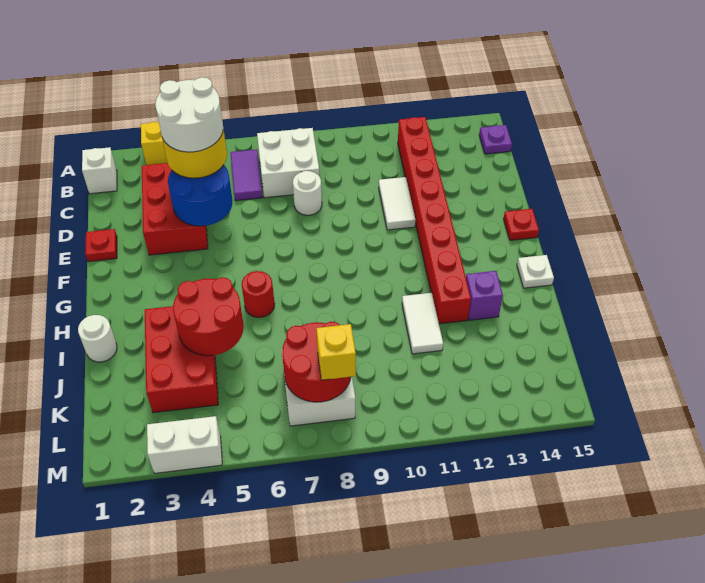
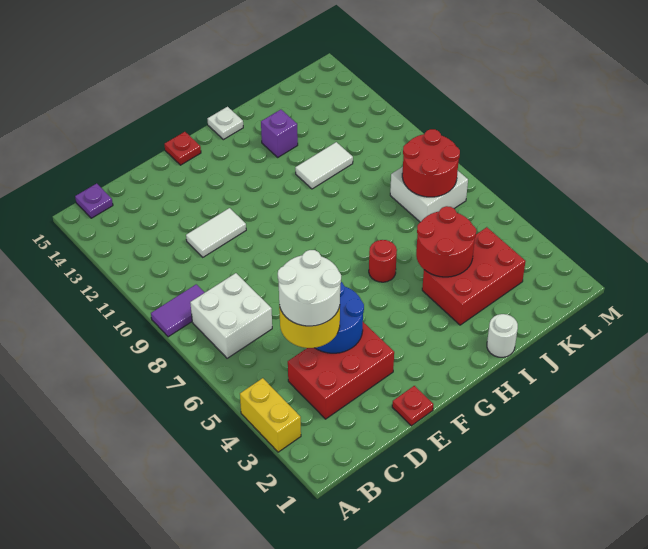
white brick B1 level 1 -> none
purple tile B6:C6 level 1 -> purple tile A9:B9 level 1
red brick B12:I12 level 1 -> none
white round brick D8 level 1 -> none
yellow brick L8 level 3 -> none
white brick M3:M4 level 1 -> none

